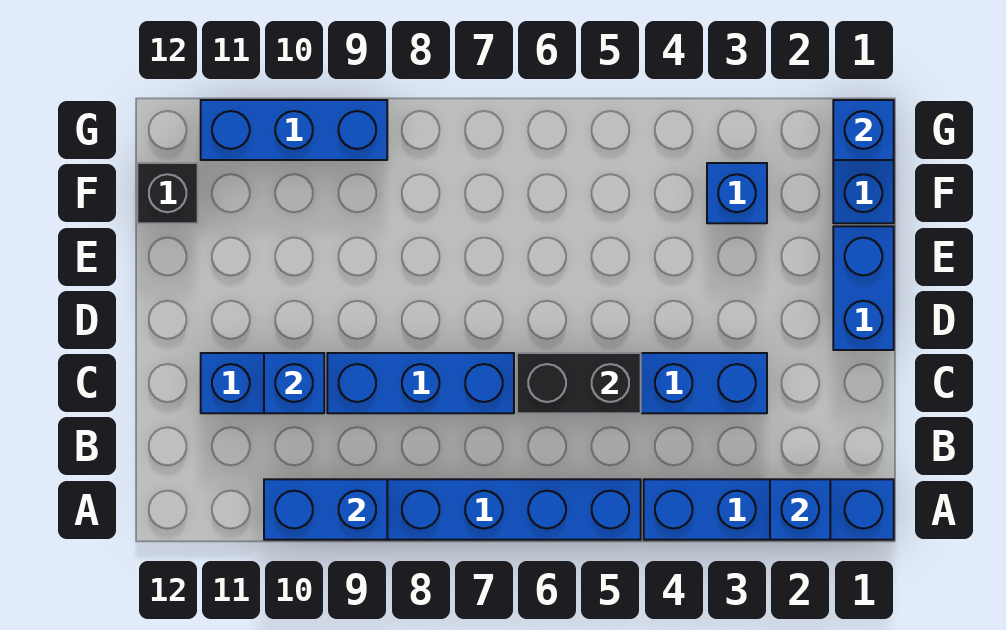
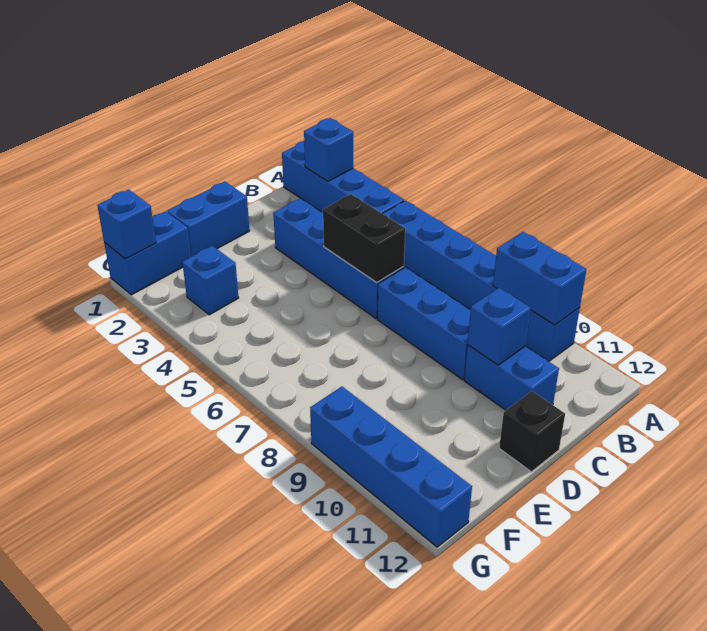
black brick F12 level 1 -> black brick D12 level 1
blue brick G9:G11 level 1 -> blue brick G9:G12 level 1

